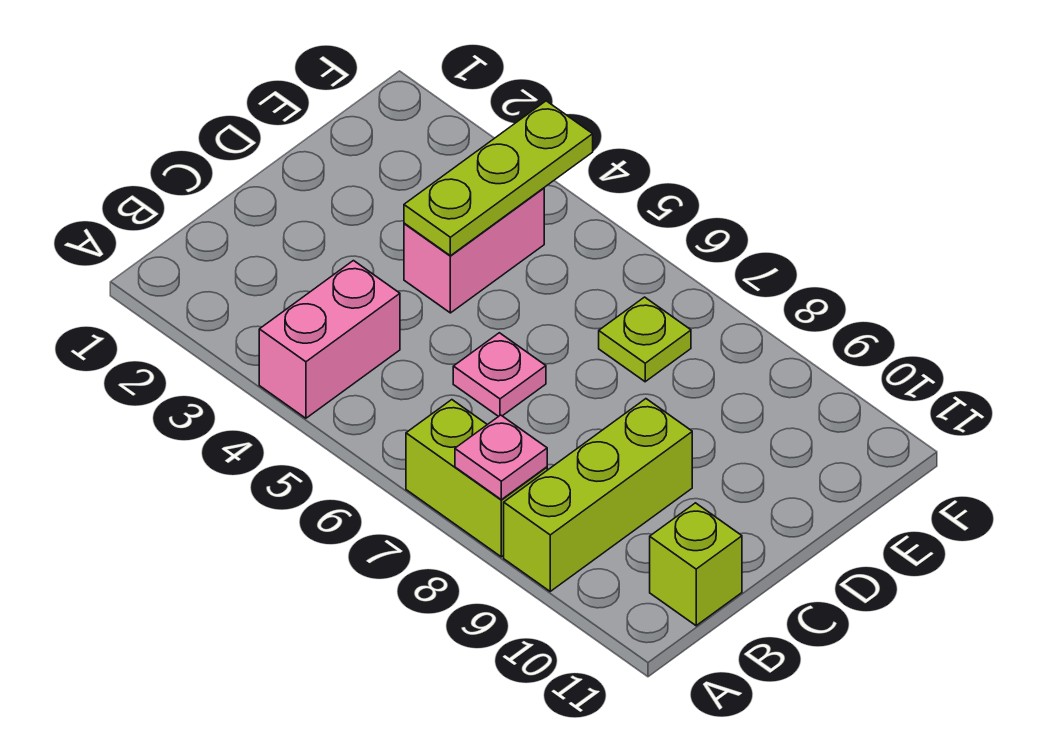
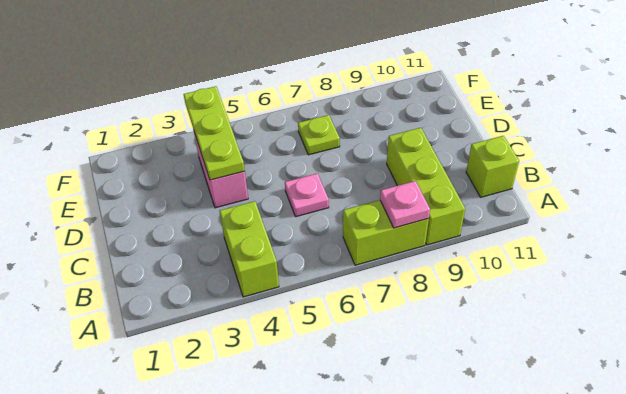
pink brick A4:B4 level 1 -> lime brick A4:B4 level 1

